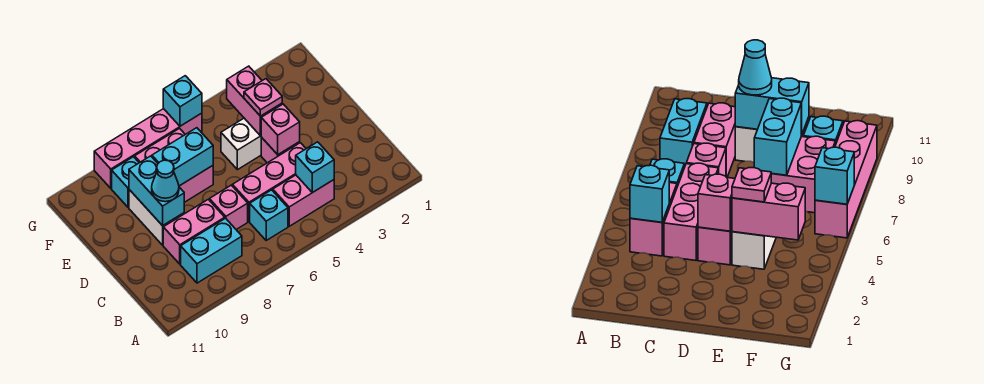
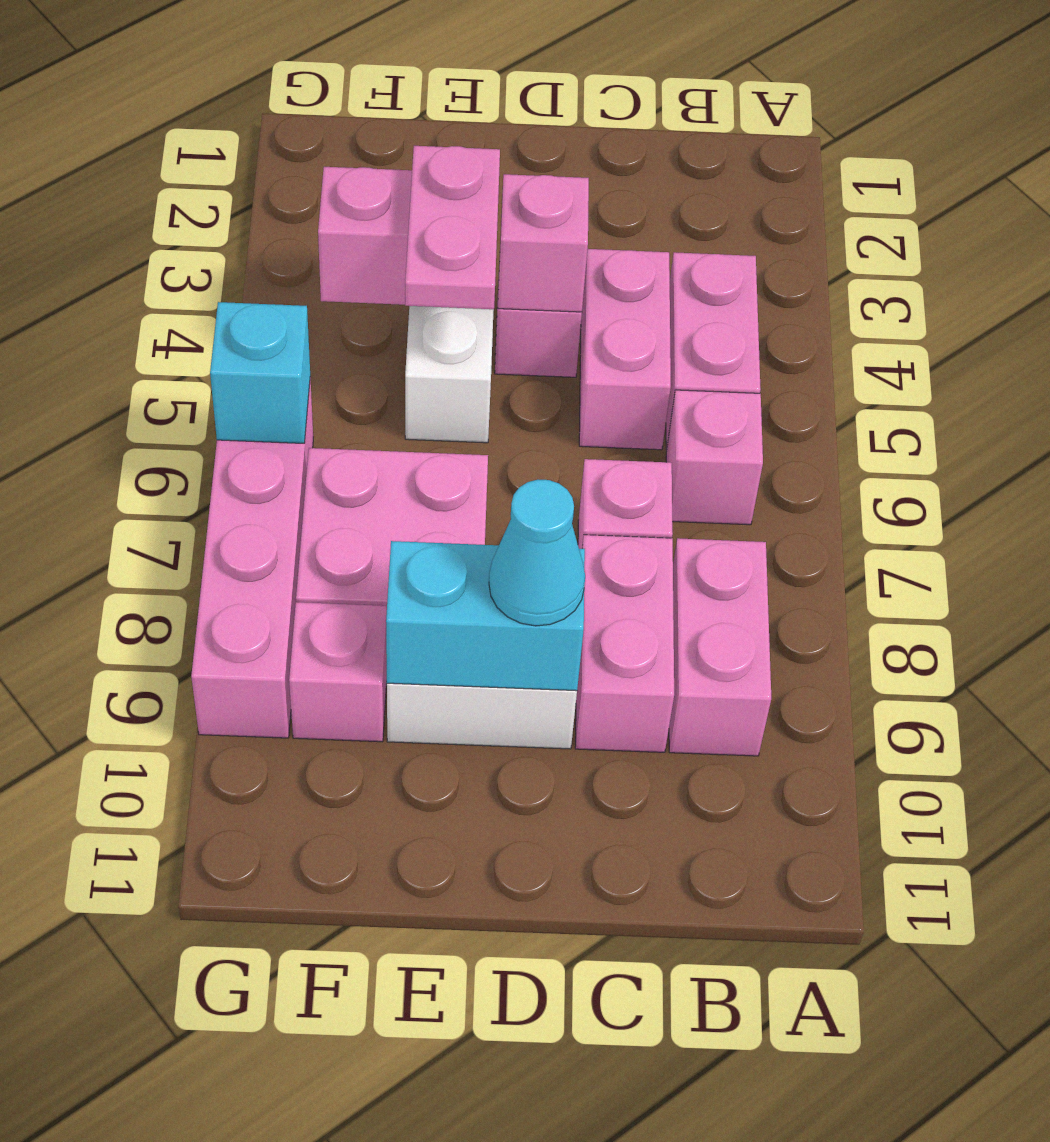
cyan brick B4 level 2 -> none
cyan brick B6 level 1 -> pink brick B6 level 1
cyan brick B8:B9 level 1 -> pink brick B8:B9 level 1
pink brick C4:C6 level 1 -> pink brick C4:C5 level 1
pink plate E4 level 3 -> pink plate E4:E5 level 3
cyan brick E7:E8 level 2 -> none
cyan brick F9 level 1 -> pink brick F9 level 1

